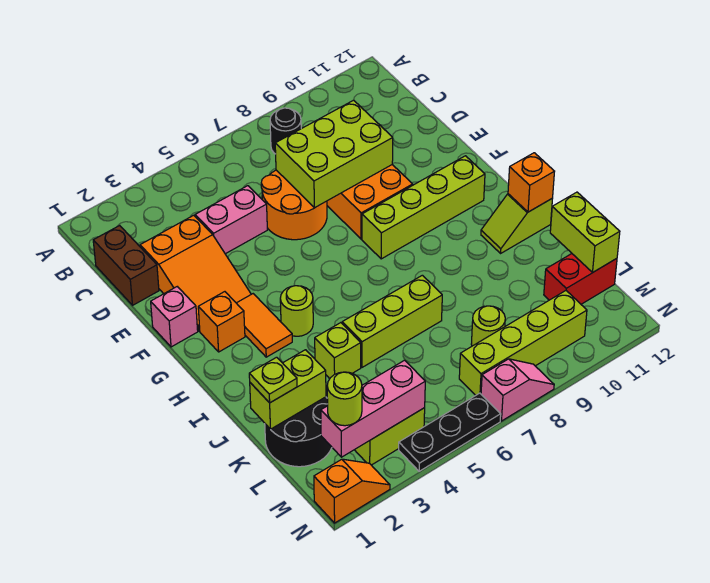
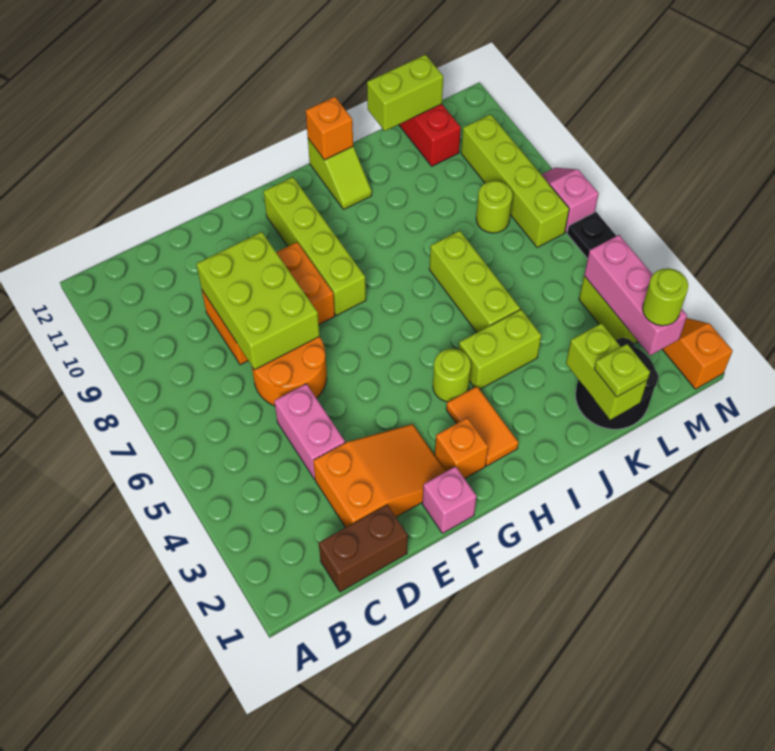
black round brick B8 level 1 -> none
orange tile G3:H3 level 1 -> orange tile H2:H3 level 1
lime brick J4 level 1 -> lime brick I4:J4 level 1

